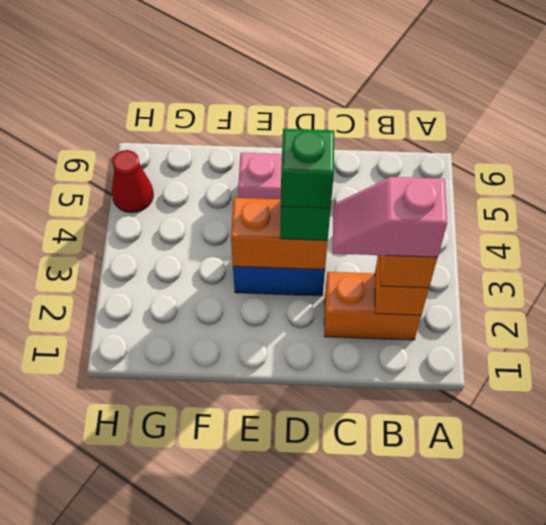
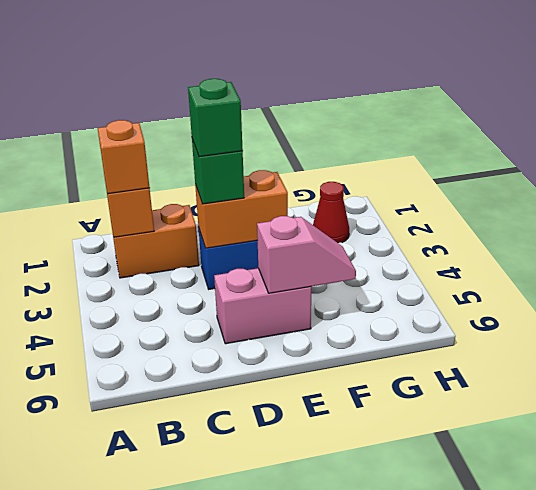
pink slope B2:C2 level 4 top B -> pink slope E5:F5 level 2 top E
red cone H5 level 1 -> red cone G2 level 1

